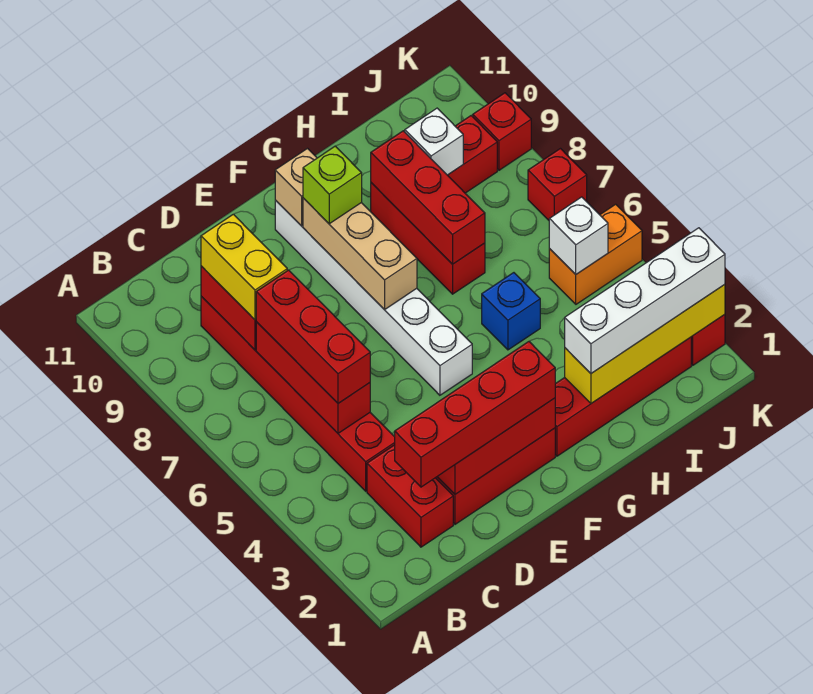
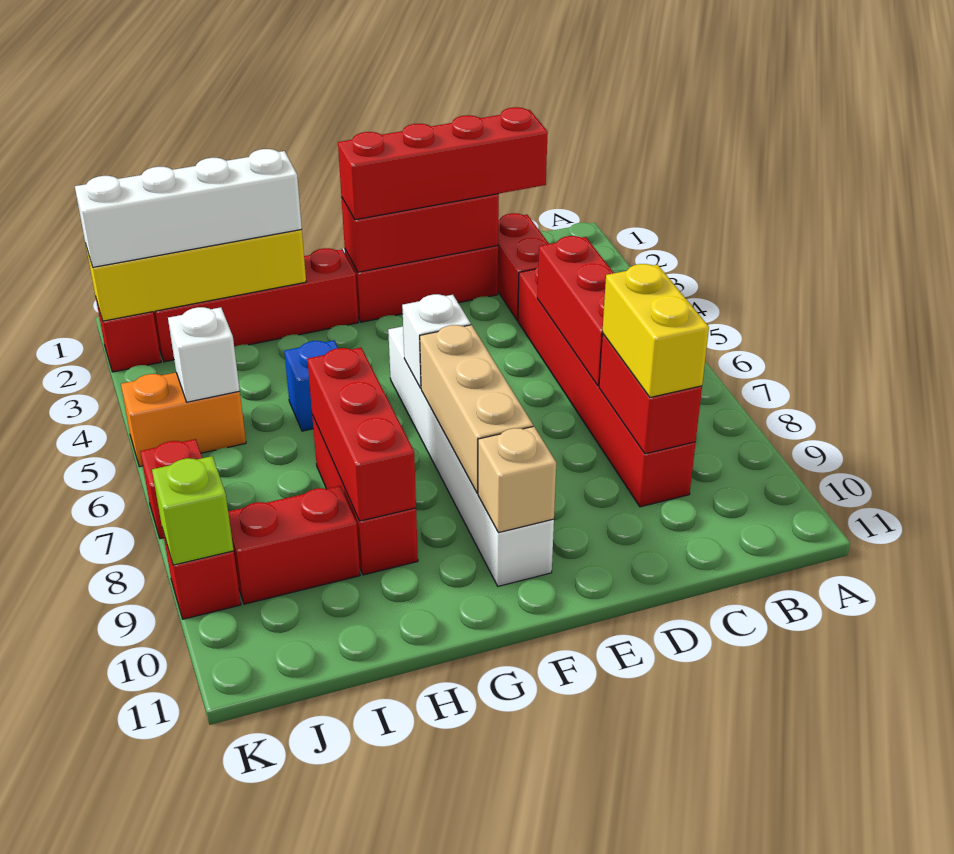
red brick C5:C7 level 3 -> none
lime brick F9 level 3 -> lime brick K9 level 2
white brick I9 level 2 -> white brick F6 level 2

